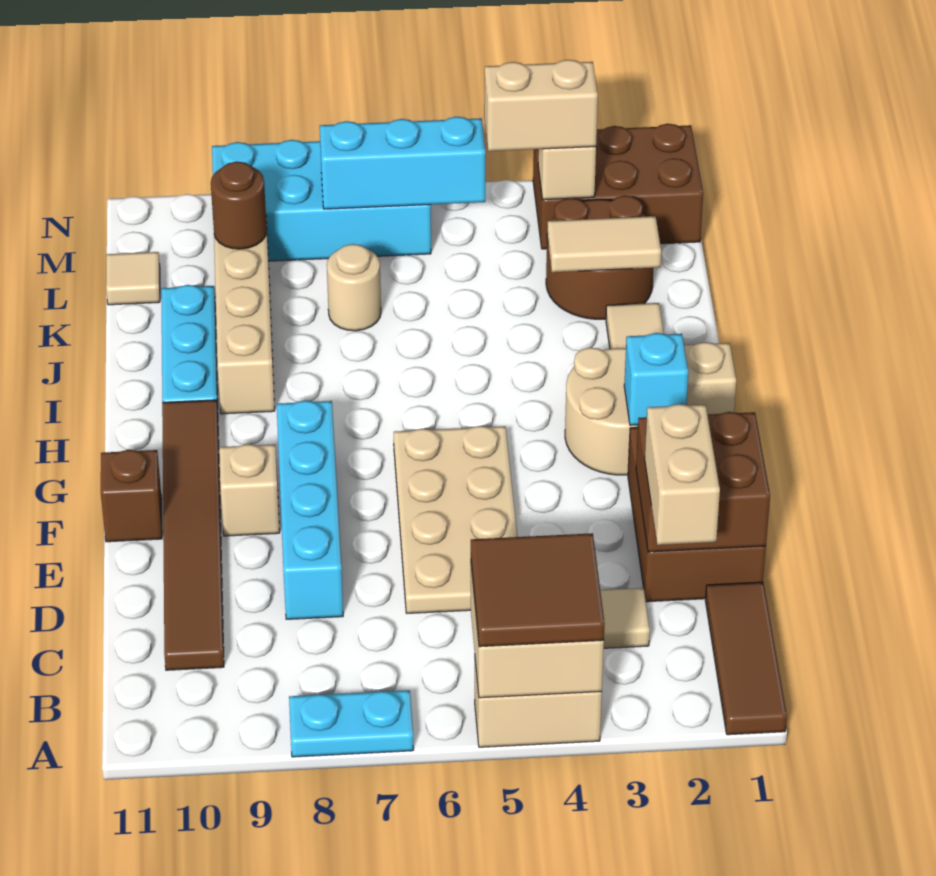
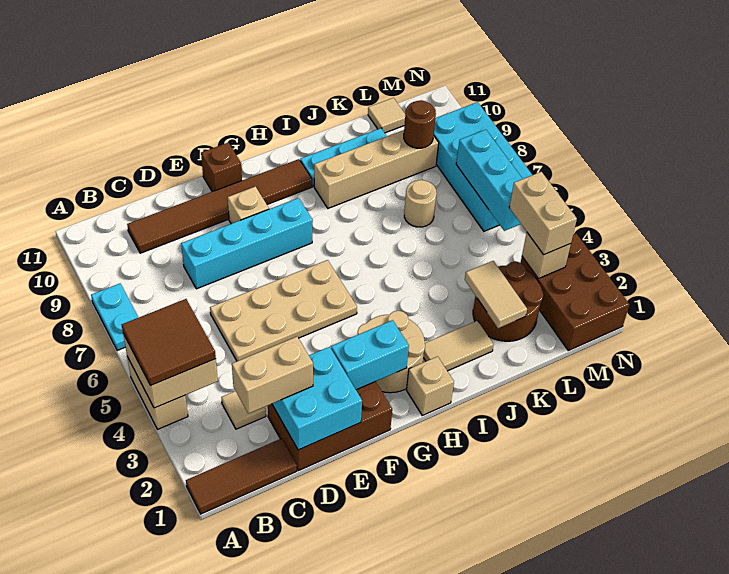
brown brick D1:E2 level 2 -> cyan brick D1:E2 level 2
cyan brick G2 level 2 -> cyan brick F2:G2 level 2

